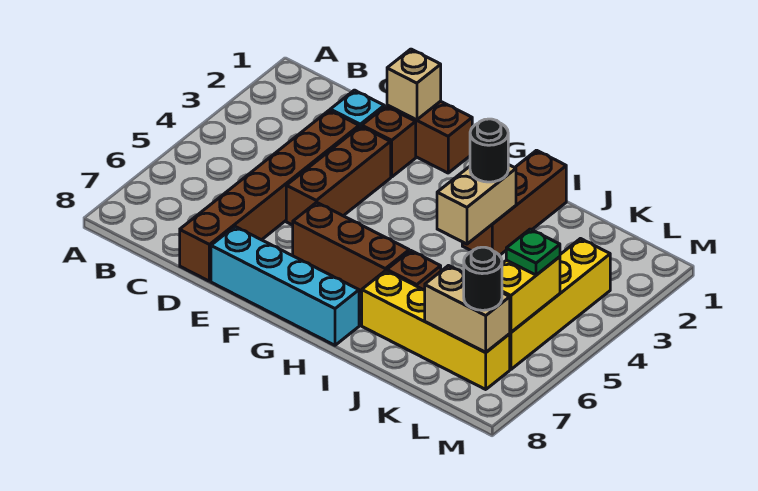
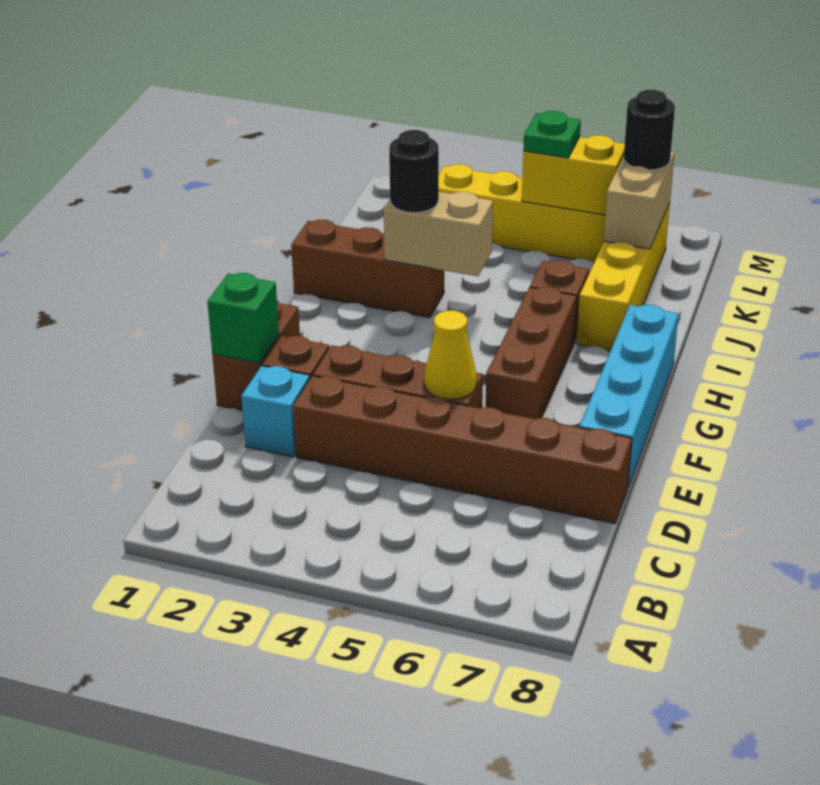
tan brick E1 level 2 -> green brick E1 level 2
none -> yellow cone E5 level 2

